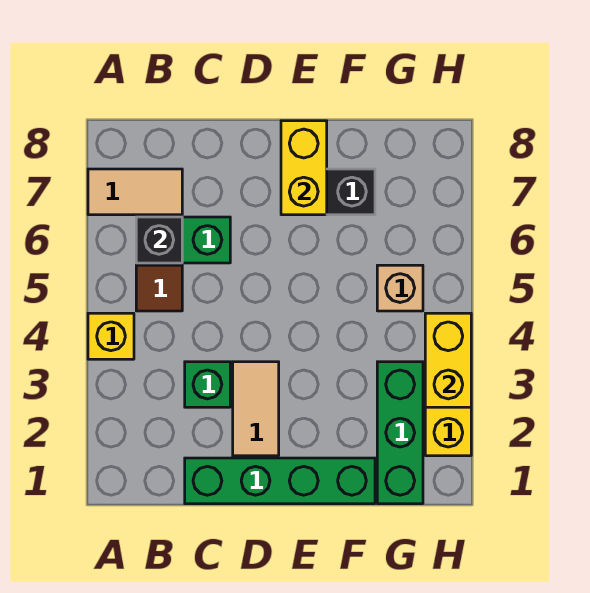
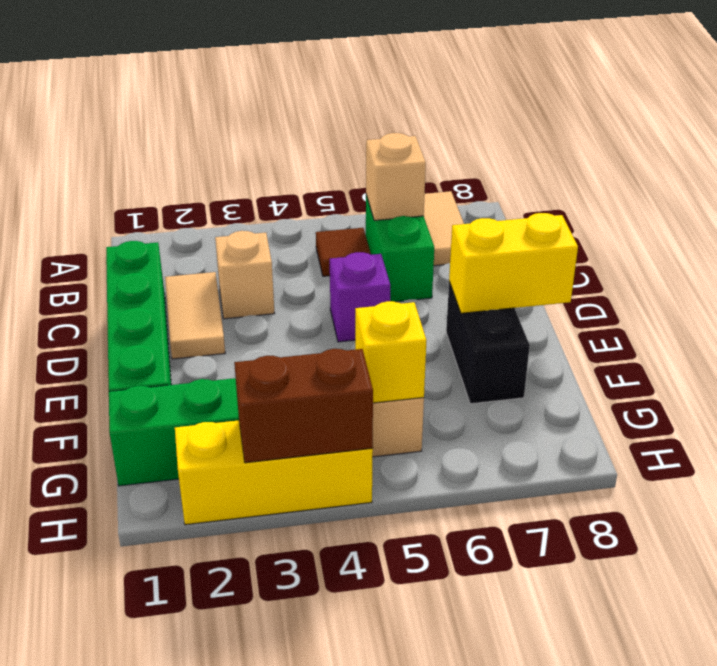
yellow brick A4 level 1 -> yellow brick G5 level 2
black brick B6 level 2 -> tan brick B6 level 2
green brick C3 level 1 -> tan brick C3 level 1
tan tile D2:D3 level 1 -> tan tile C2:D2 level 1
none -> purple brick D5 level 1
yellow brick H3:H4 level 2 -> brown brick H3:H4 level 2

